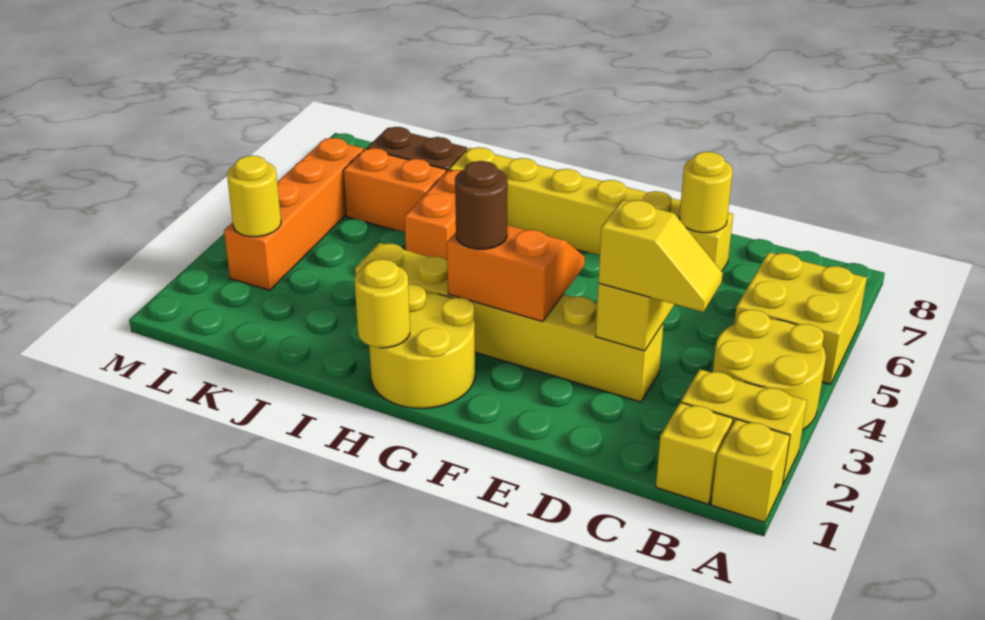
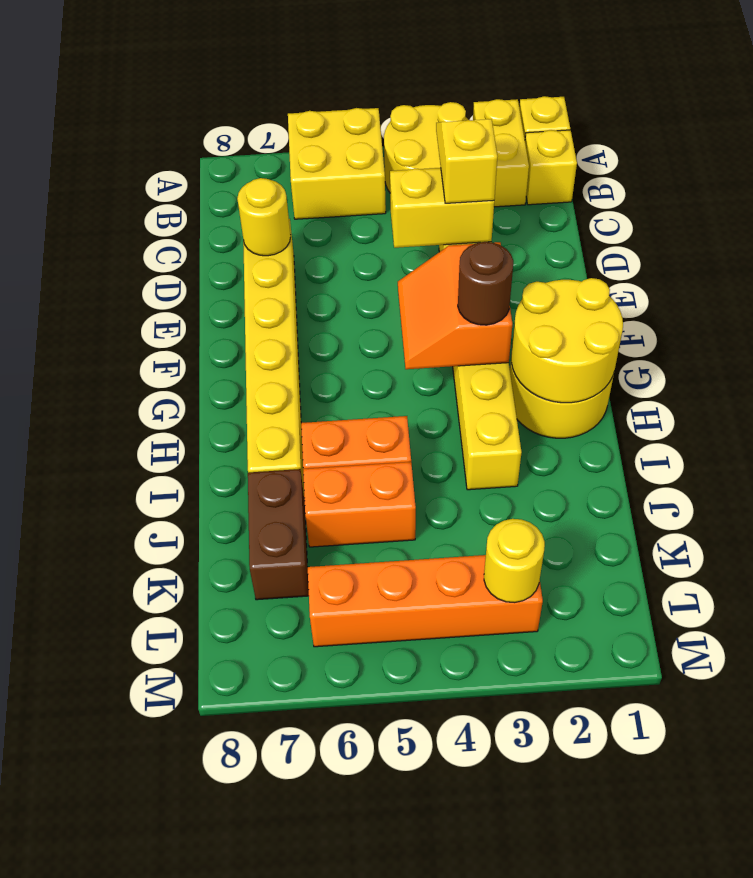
yellow round brick H1 level 2 -> yellow round brick G1:H2 level 2
orange brick J6:K6 level 1 -> orange brick J5:J6 level 1

